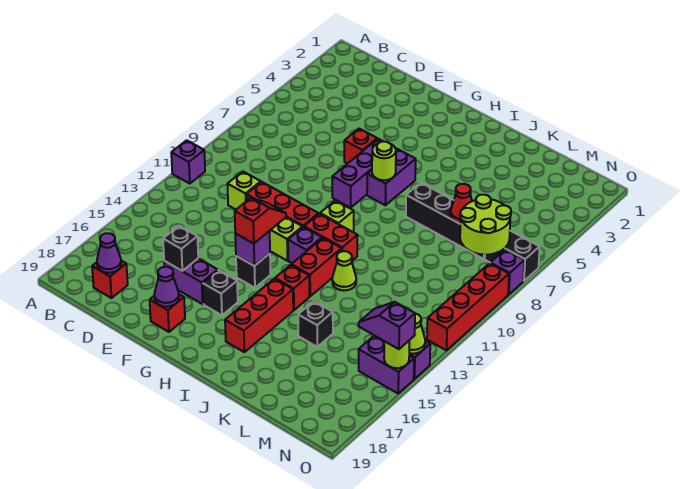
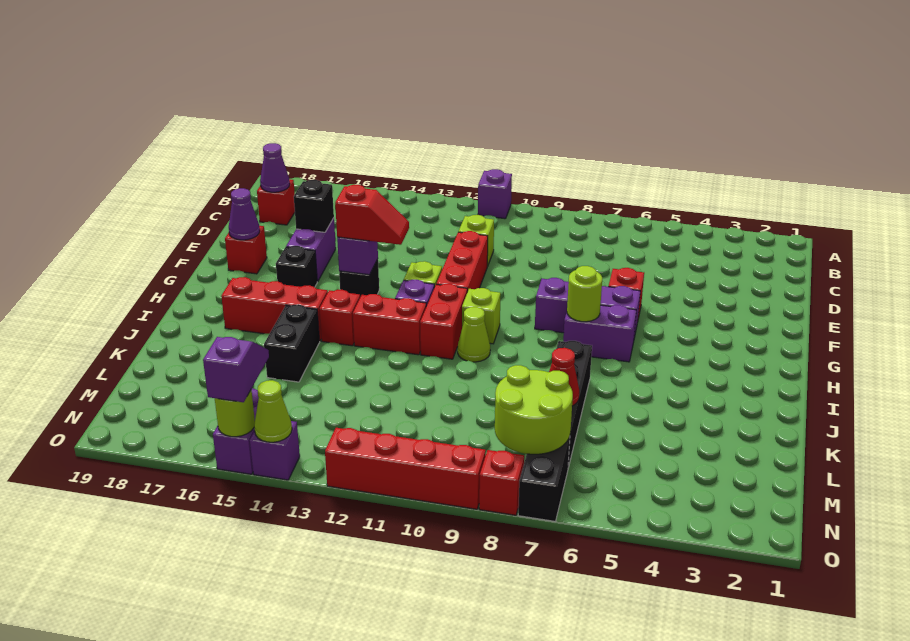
lime cone J12 level 1 -> lime cone I10 level 1
black brick K15 level 1 -> black brick J15:K15 level 1
purple brick O8 level 1 -> red brick O8 level 1

